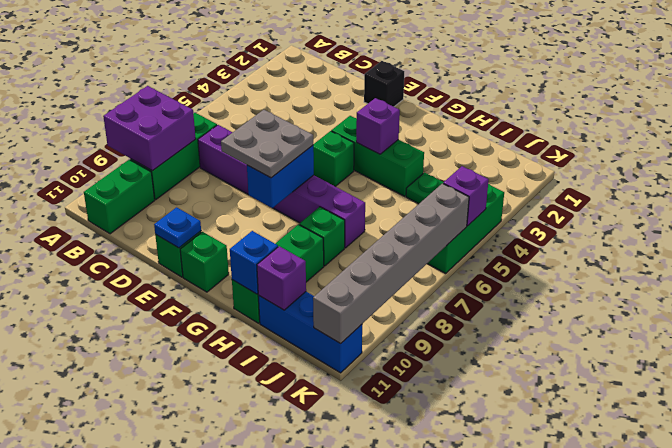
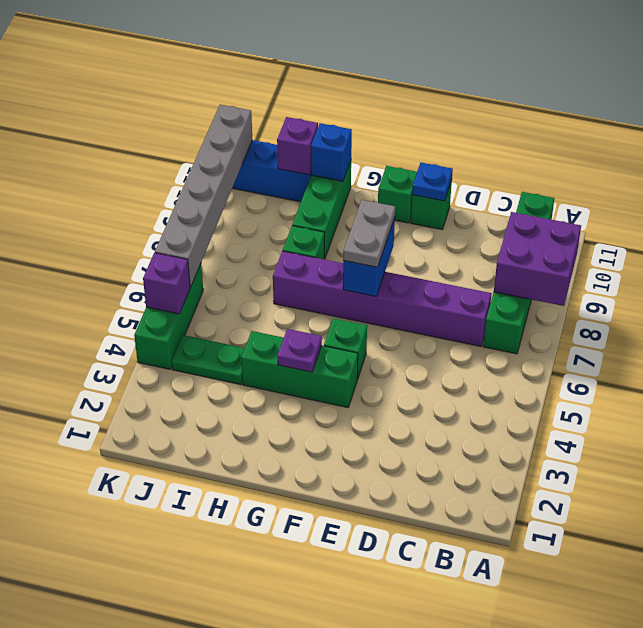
black brick E1 level 1 -> none
grey plate E7:F8 level 3 -> grey plate F7:F8 level 3
purple brick G4 level 2 -> purple plate G4 level 2

